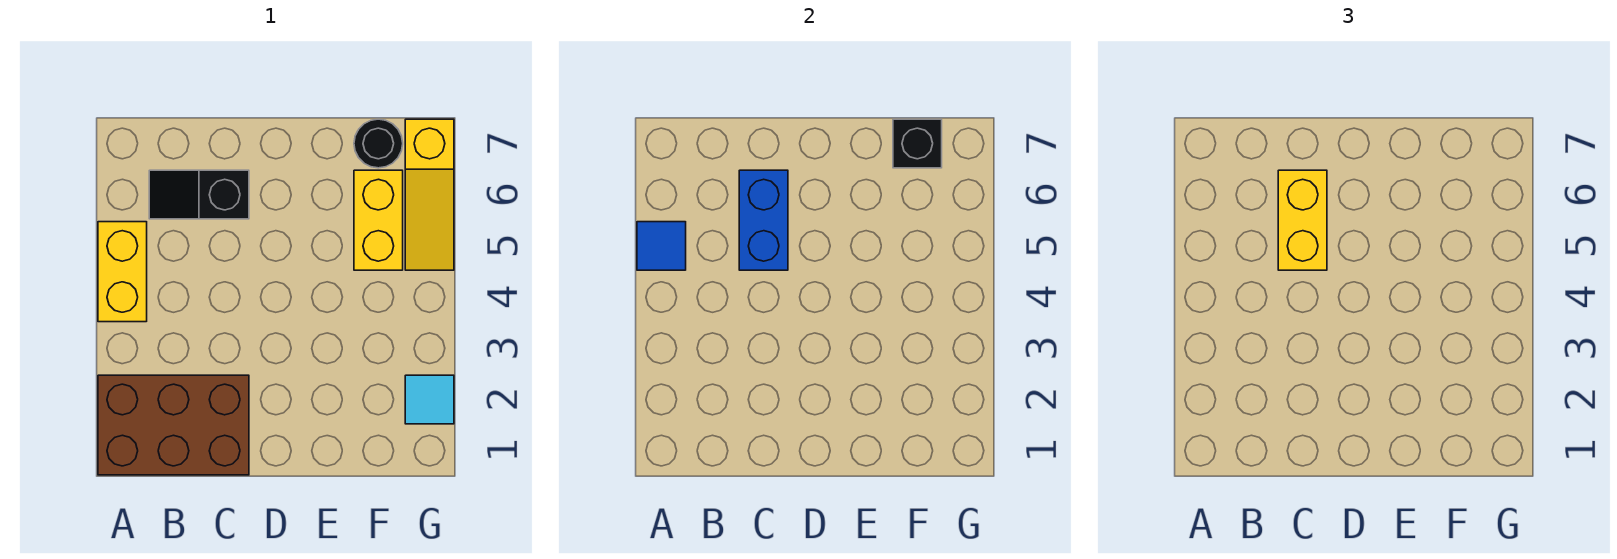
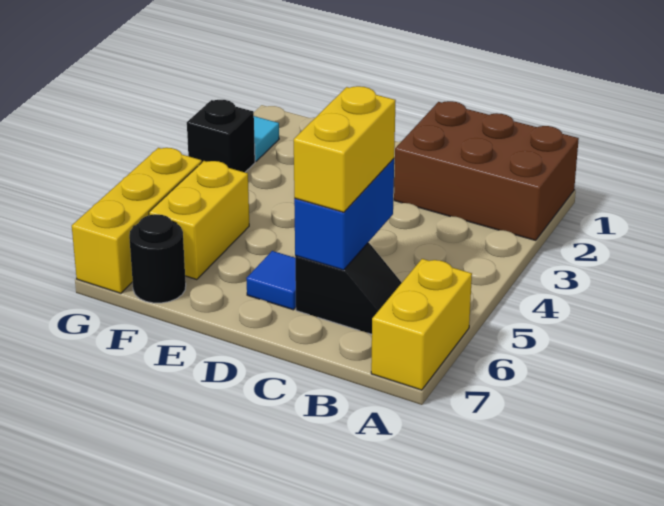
yellow brick A4:A5 level 1 -> yellow brick A6:A7 level 1
blue tile A5 level 2 -> blue tile D6 level 1
black brick F7 level 2 -> black brick G3 level 1
yellow slope G5:G7 level 1 top 7 -> yellow brick G5:G7 level 1

